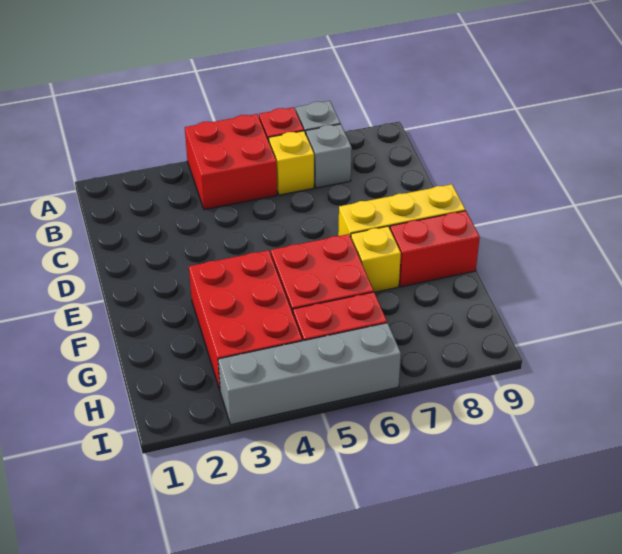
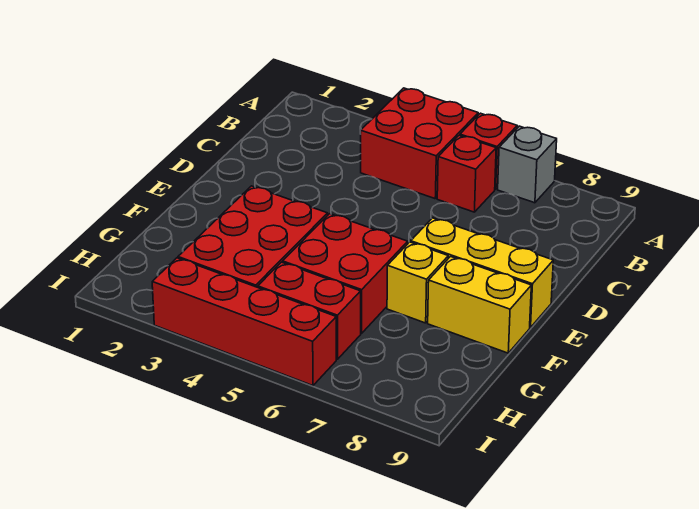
yellow brick B6 level 1 -> red brick B6 level 1
grey brick B7 level 1 -> none
red brick F8:F9 level 1 -> yellow brick F8:F9 level 1
grey brick I3:I6 level 1 -> red brick I3:I6 level 1

